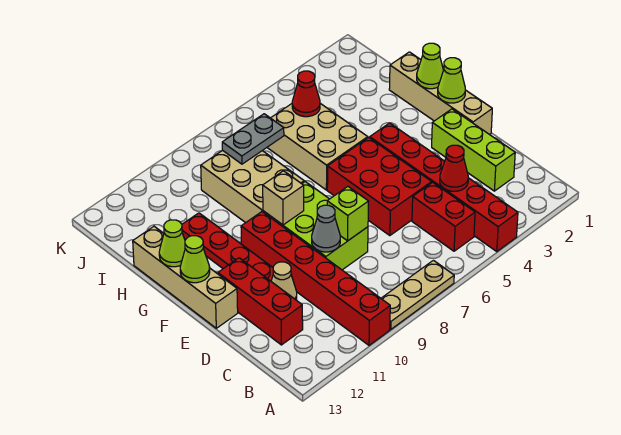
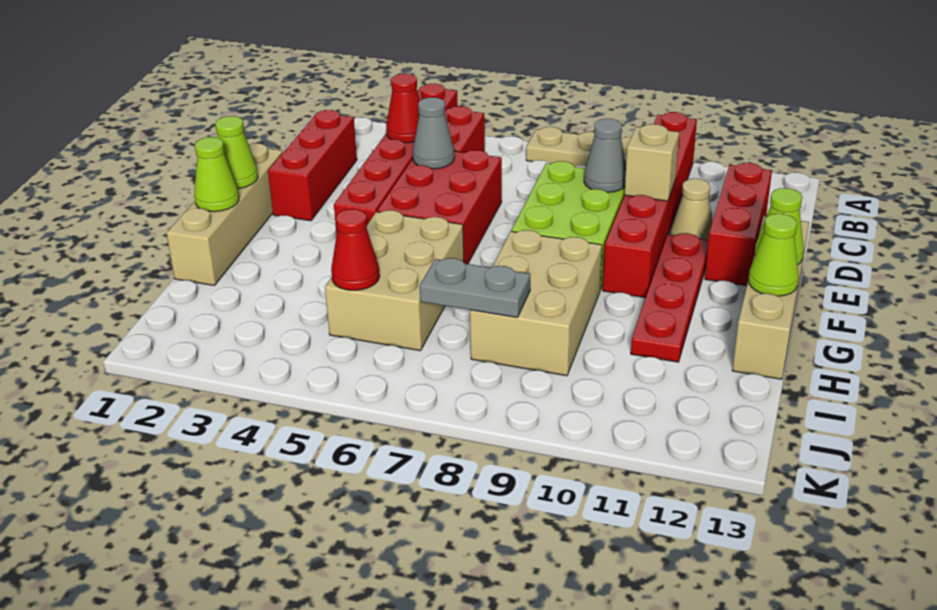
lime brick C2:E2 level 1 -> red brick C2:E2 level 1
none -> grey cone D5 level 2
lime brick D8 level 2 -> none
tan brick F9 level 2 -> tan brick D10 level 2

